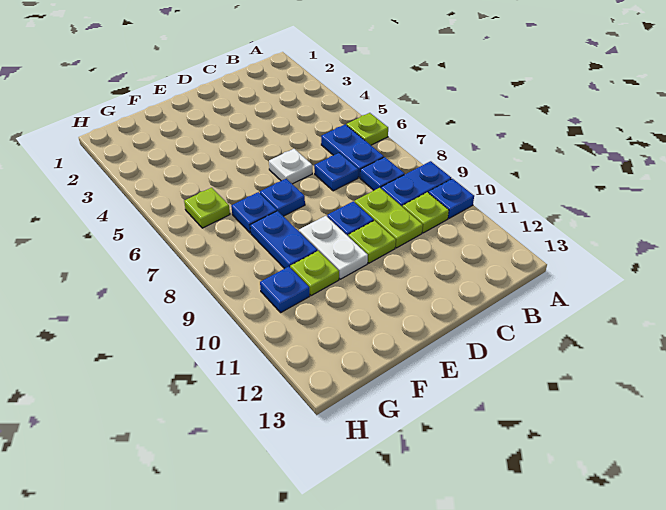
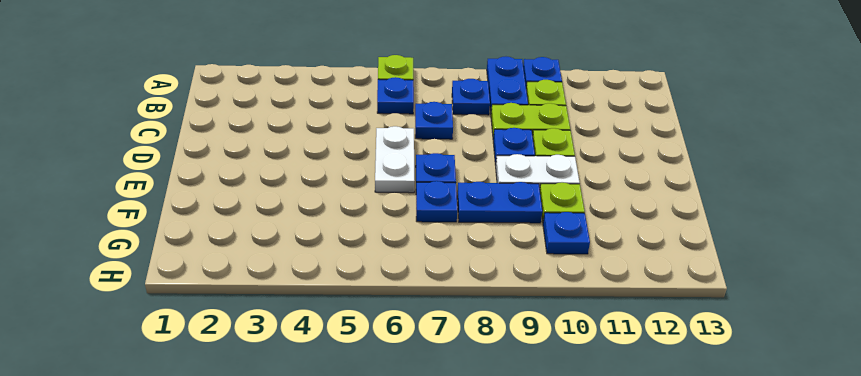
blue plate B6:B7 level 1 -> blue plate B6 level 1
white plate D6 level 1 -> white plate D6:E6 level 1
lime plate G6 level 1 -> none

